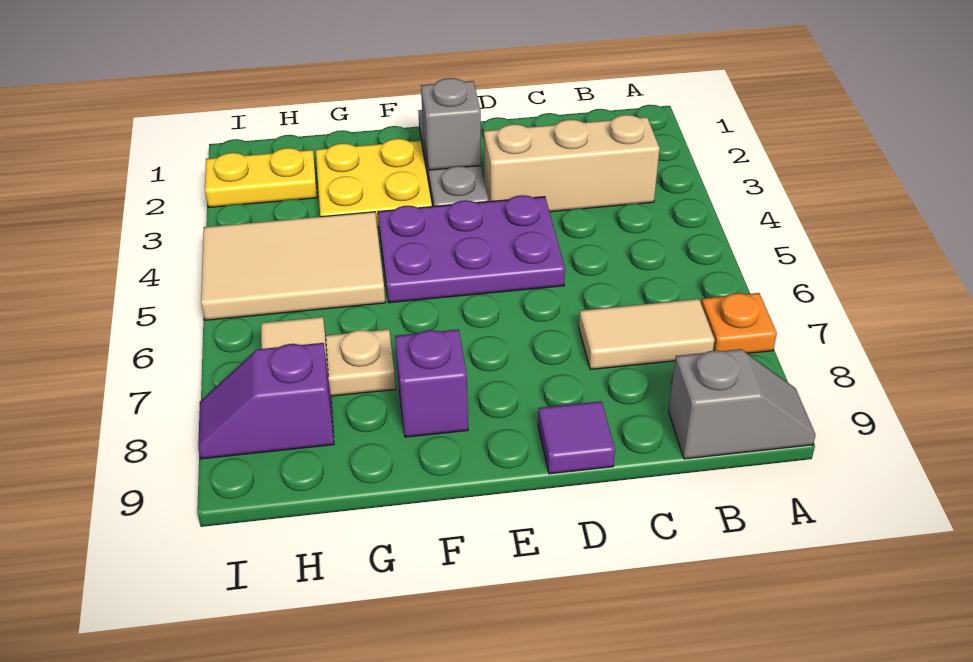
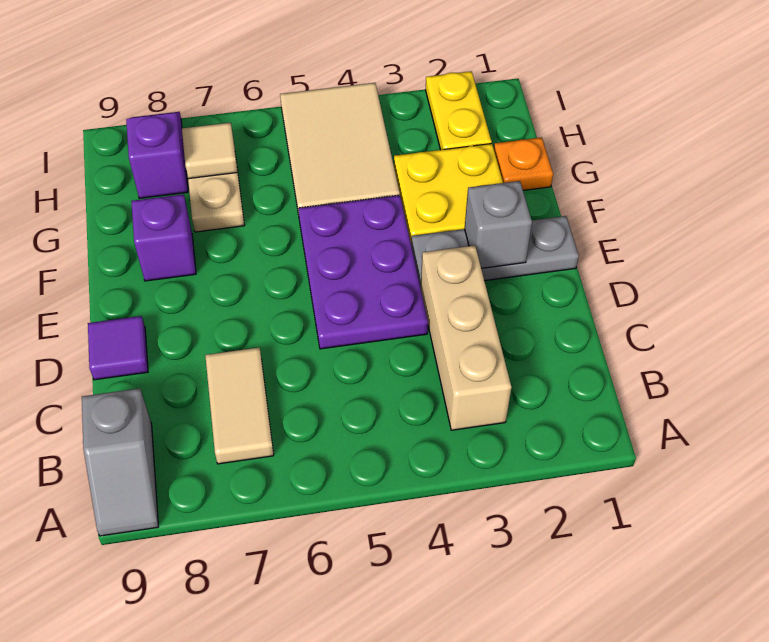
orange plate A7 level 1 -> orange plate G1 level 1

